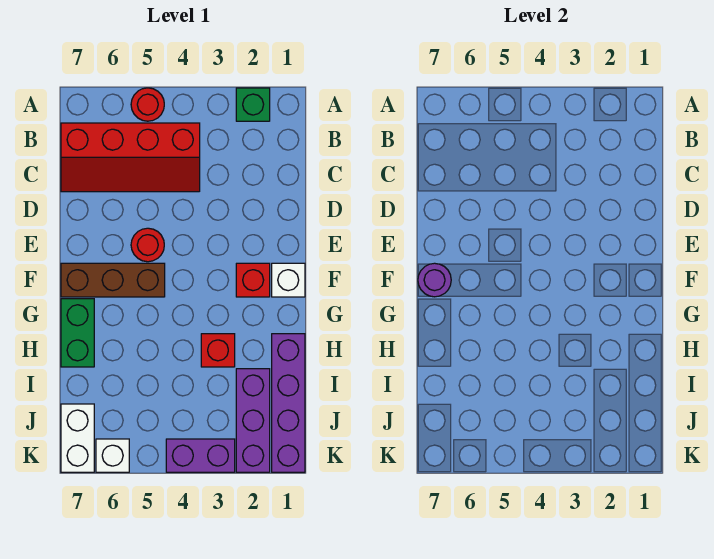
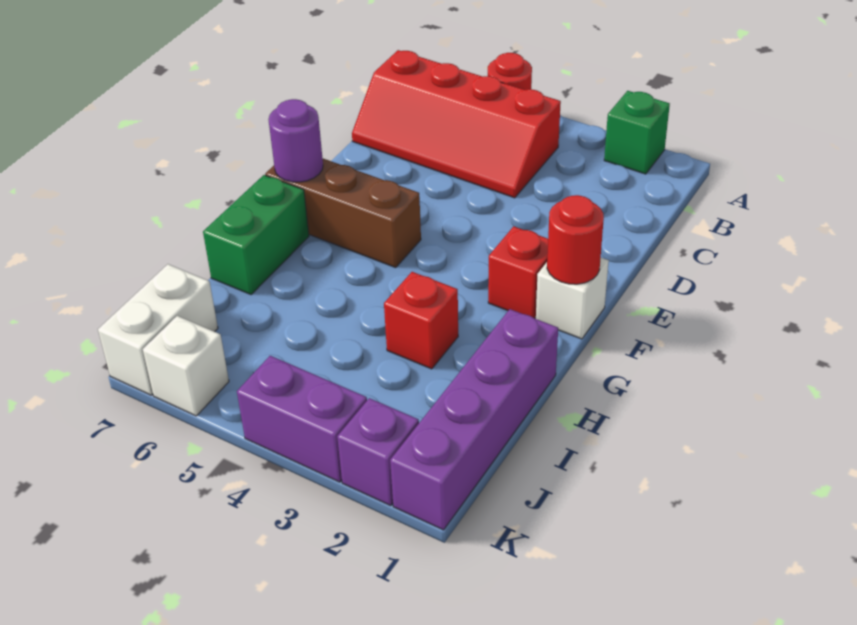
red round brick E5 level 1 -> red round brick F1 level 2
purple brick I2:K2 level 1 -> purple brick K2 level 1

